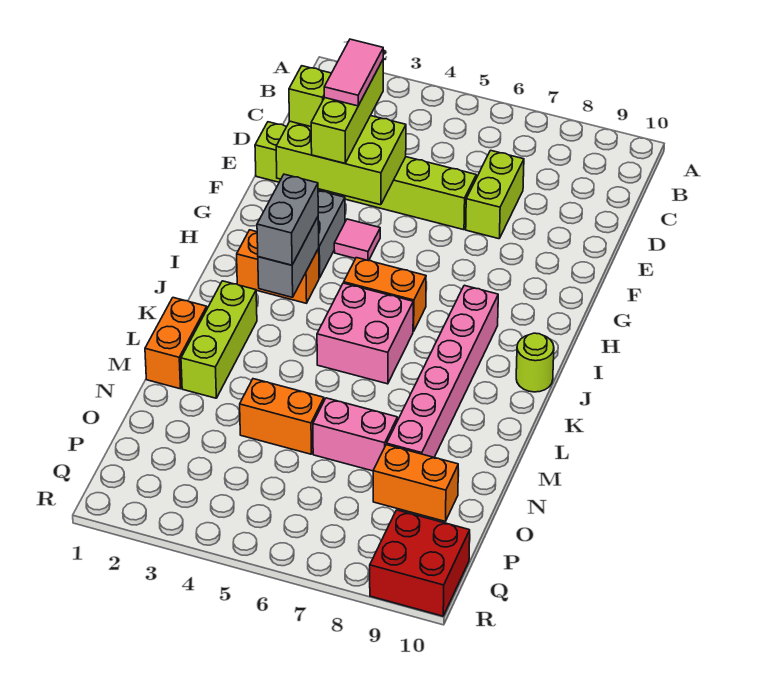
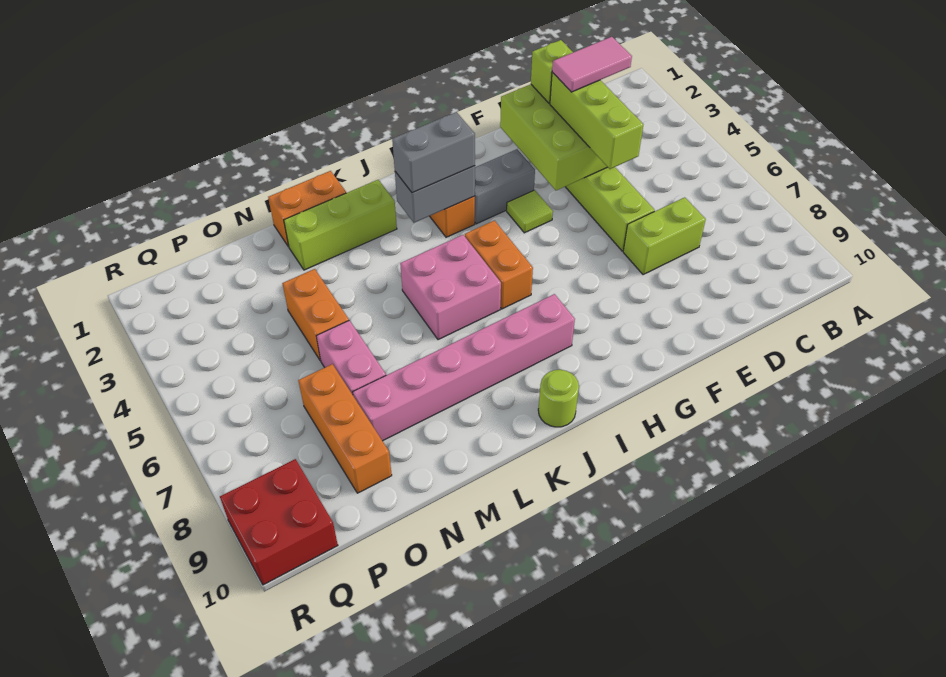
lime brick D3:F3 level 3 -> lime brick E3:E5 level 3
pink tile G4 level 1 -> lime tile G4 level 1
orange brick O8:O9 level 1 -> orange brick O7:O9 level 1

